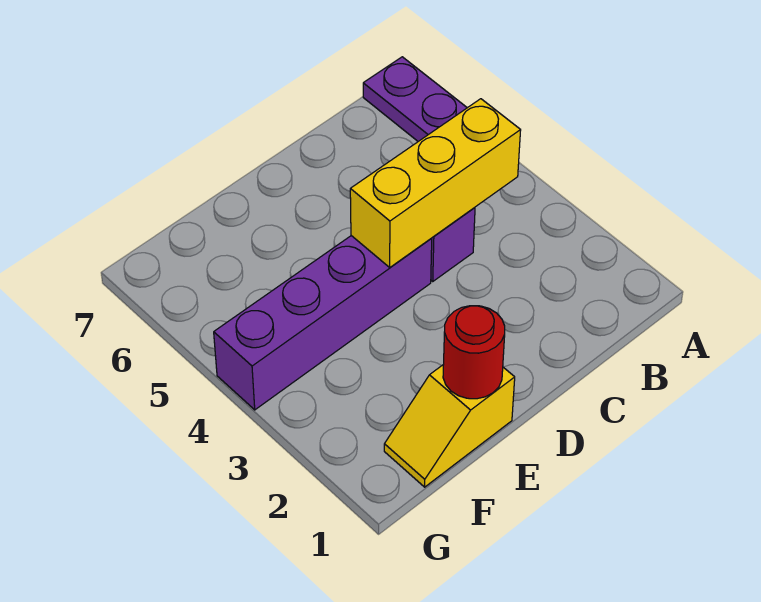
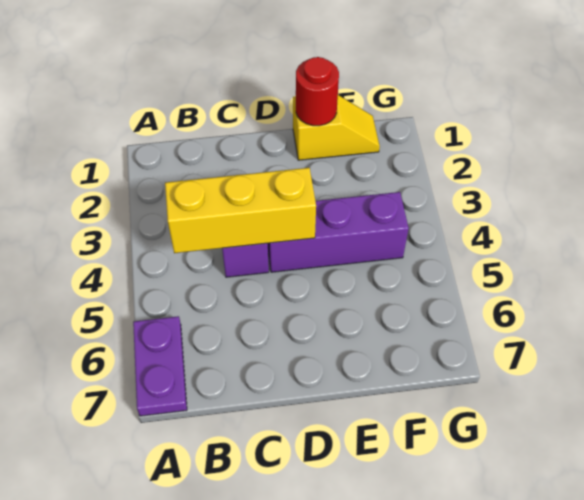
purple brick D4:G4 level 1 -> purple brick D4:F4 level 1

